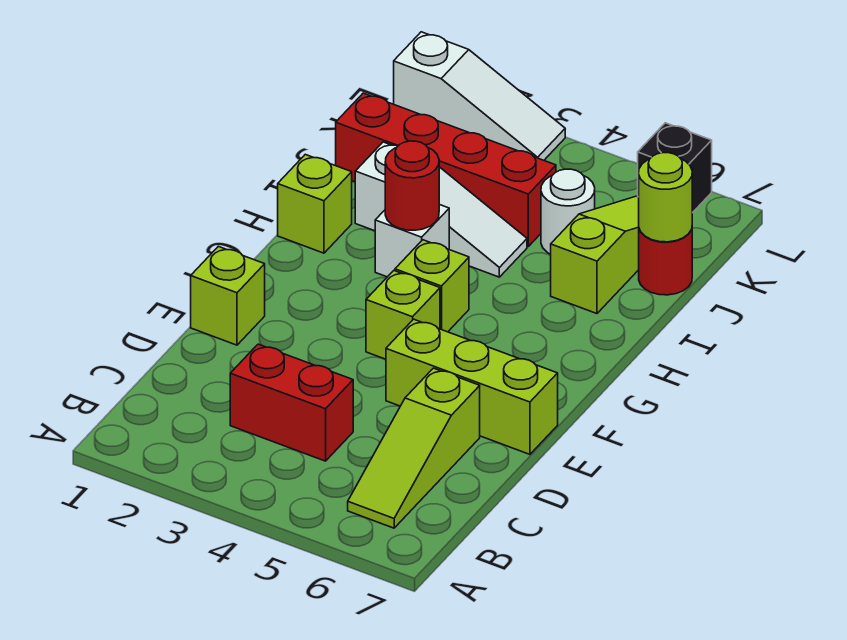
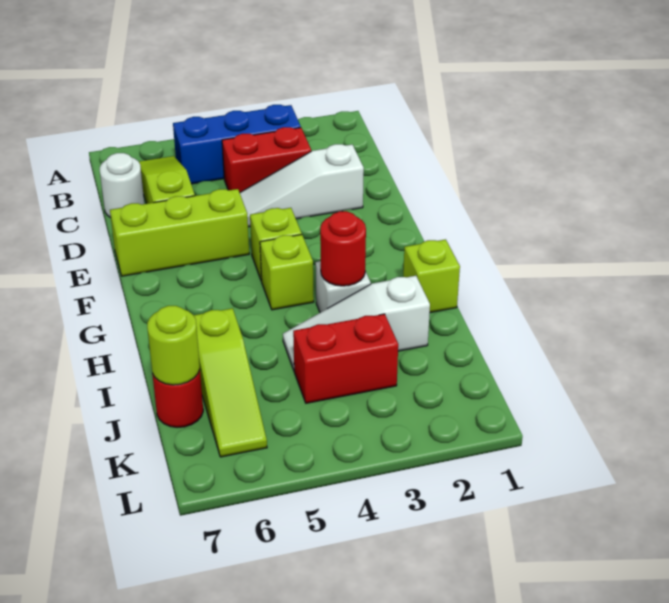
none -> blue brick B3:B5 level 1
lime brick E1 level 1 -> none
red brick J1:J4 level 1 -> red brick J3:J4 level 1
white round brick J5 level 1 -> white round brick C7 level 1
white slope L1:L3 level 1 top 1 -> white slope D2:D4 level 1 top 2
black brick L6 level 1 -> none

